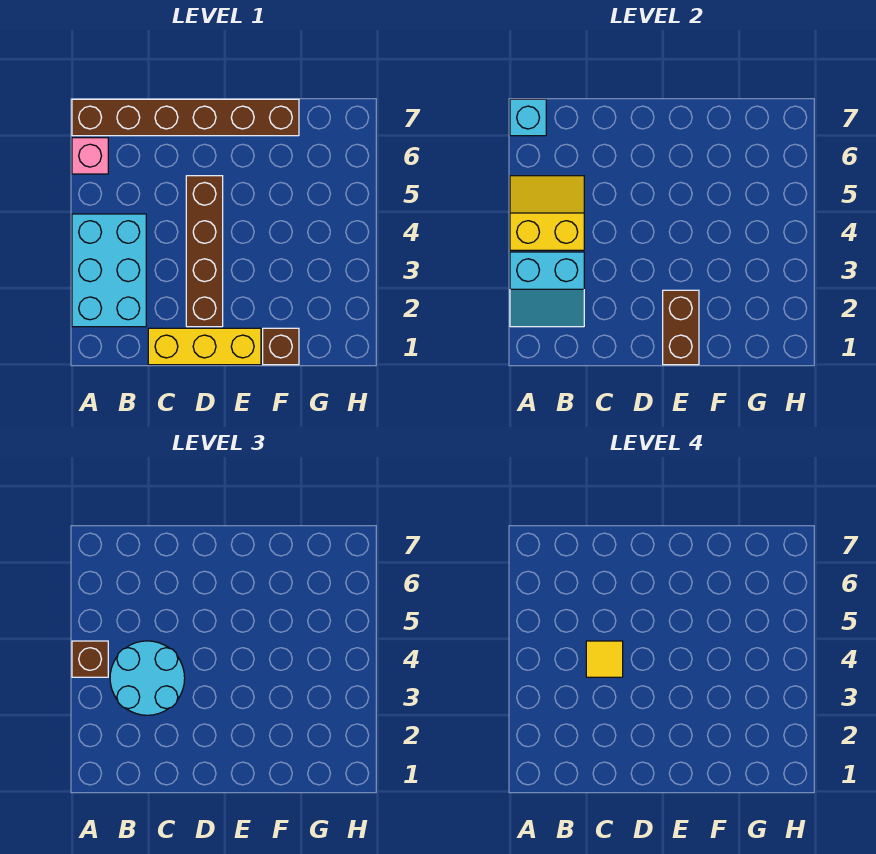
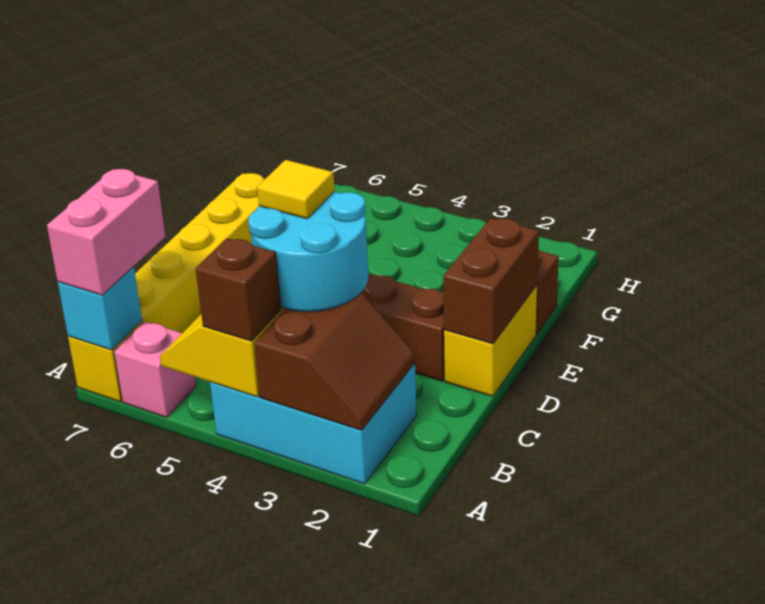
cyan slope A2:B3 level 2 top 3 -> brown slope A2:B3 level 2 top 3
brown brick A7:F7 level 1 -> yellow brick A7:F7 level 1
none -> pink brick A7:B7 level 3
yellow brick C1:E1 level 1 -> yellow brick D1:E1 level 1
brown brick E1:E2 level 2 -> brown brick D1:E1 level 2

